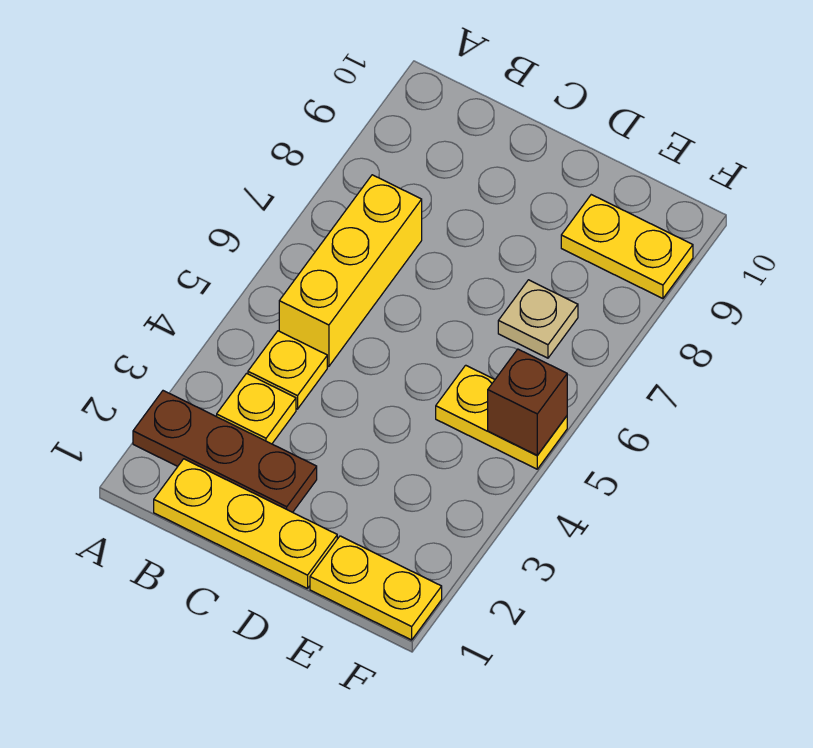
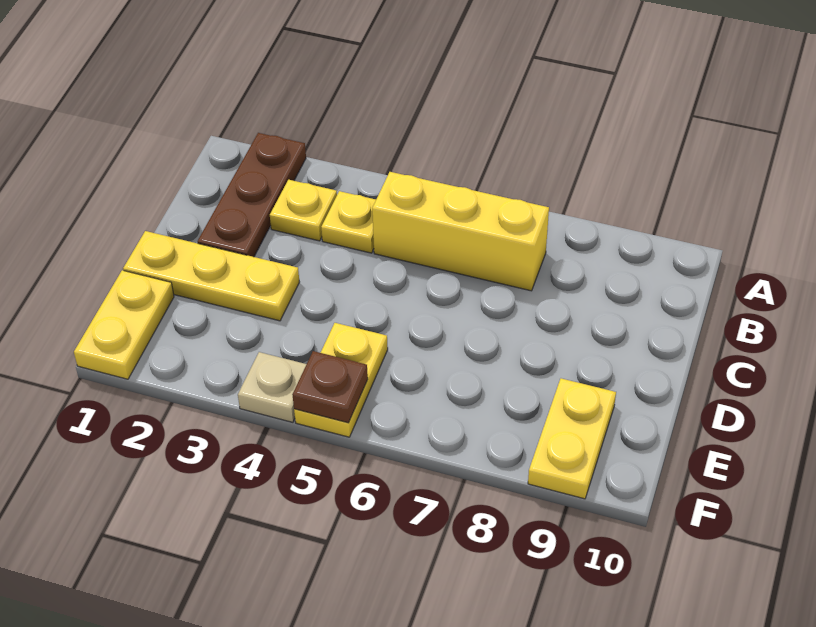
yellow plate B1:D1 level 1 -> yellow plate D1:D3 level 1
tan plate E7 level 1 -> tan plate F4 level 1
brown brick F5 level 2 -> brown plate F5 level 2

